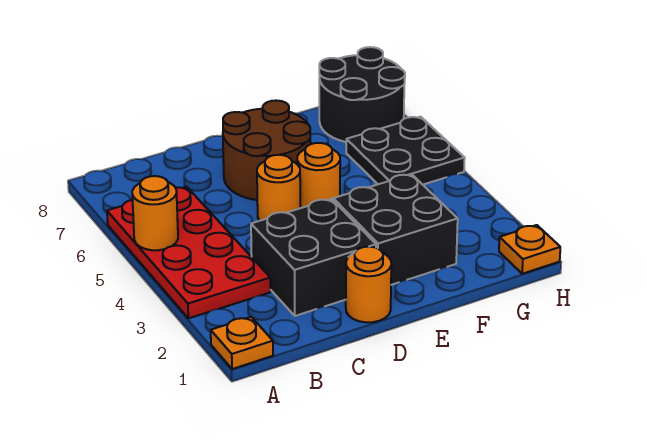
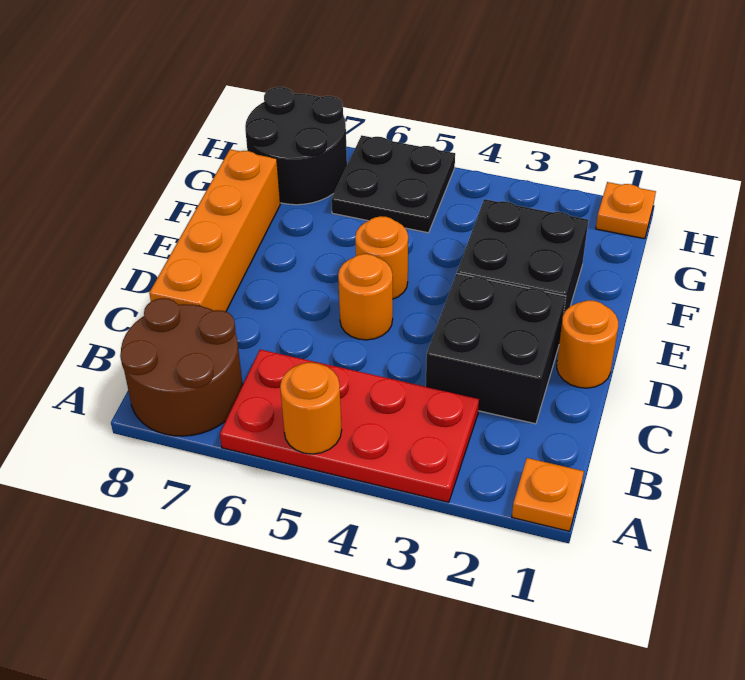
none -> orange brick C8:F8 level 1
brown round brick D6:E7 level 1 -> brown round brick A7:B8 level 1

